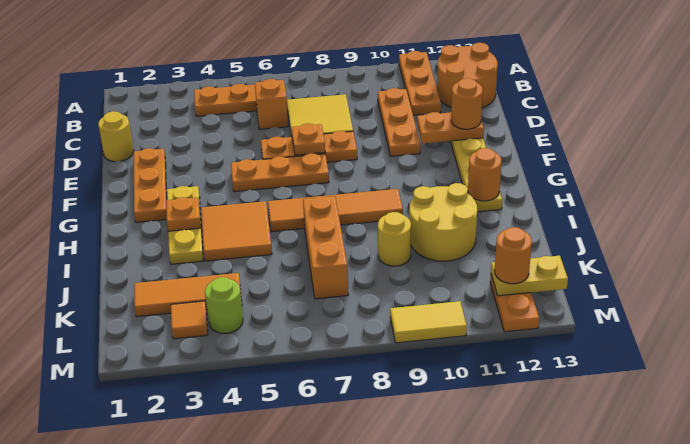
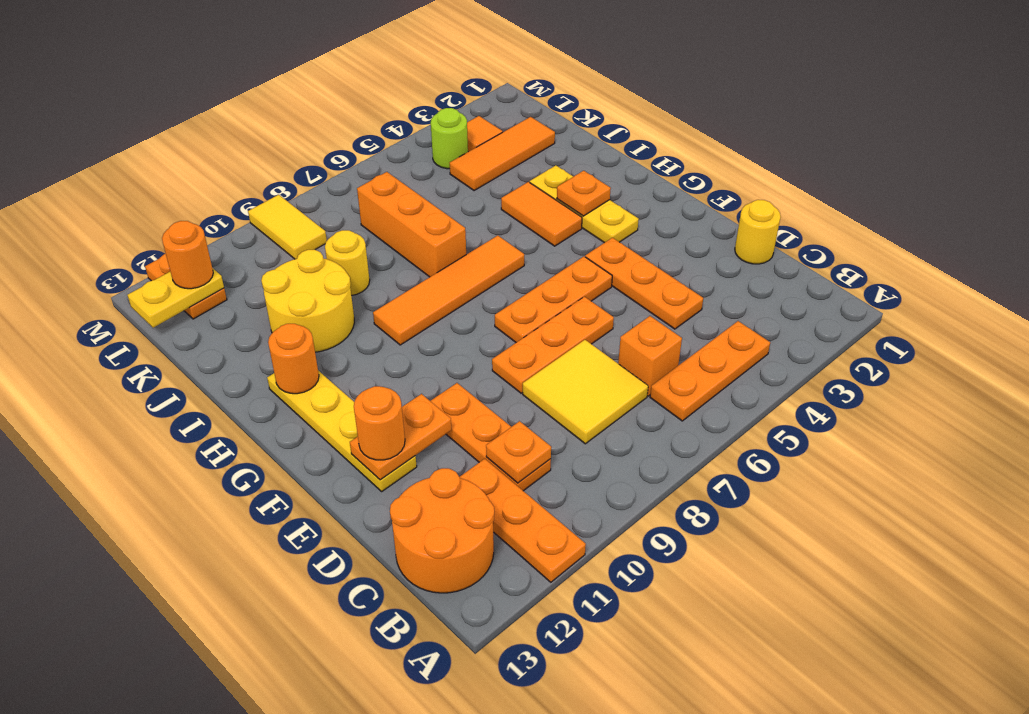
orange plate E2:G2 level 1 -> orange plate D4:F4 level 1
orange plate E7 level 2 -> orange plate C10 level 2
orange tile H4:I5 level 1 -> orange tile H4:I4 level 1
yellow tile M9:M10 level 1 -> yellow tile L9:M9 level 1

